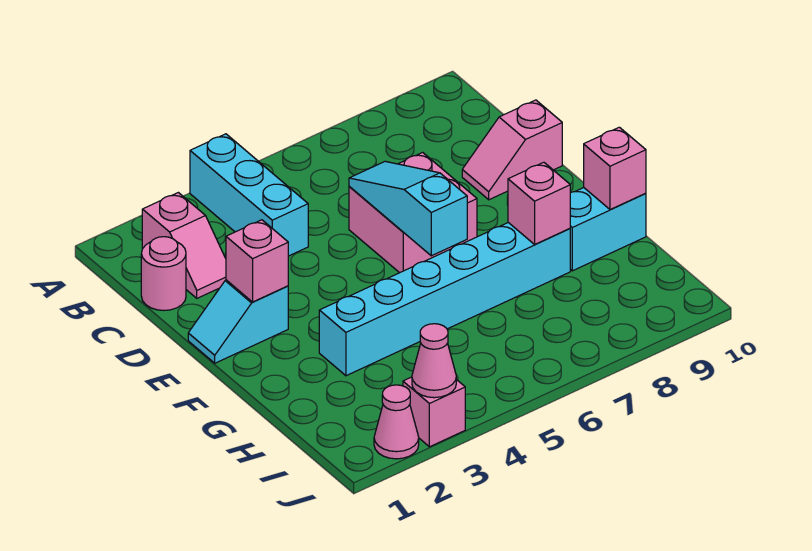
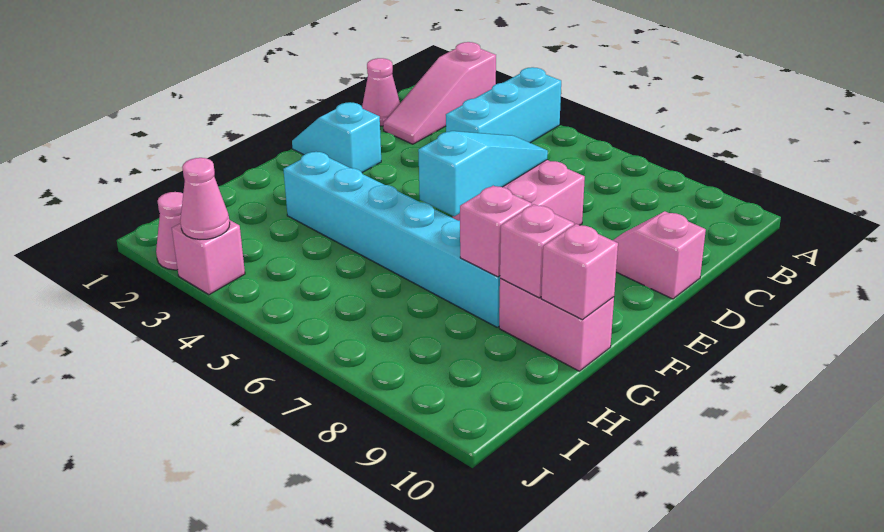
pink slope B2:C2 level 1 top B -> pink slope A2:C2 level 1 top A
pink round brick C1 level 1 -> pink cone C1 level 1
pink brick E2 level 2 -> pink brick G9 level 2
cyan brick G9:G10 level 1 -> pink brick G9:G10 level 1

